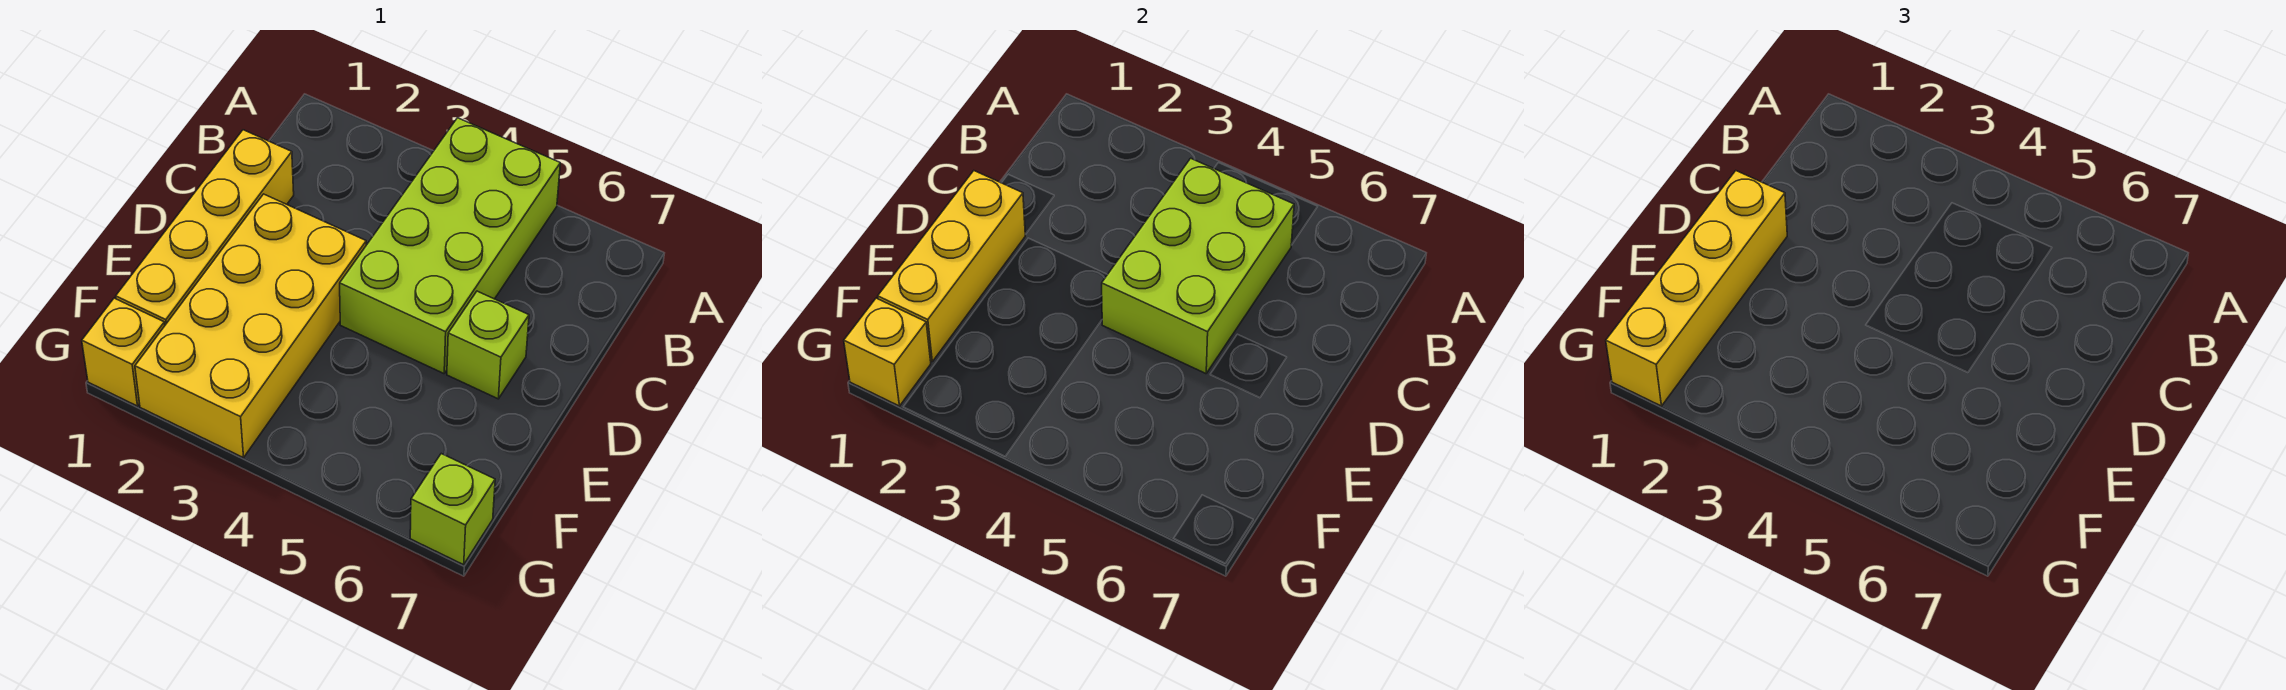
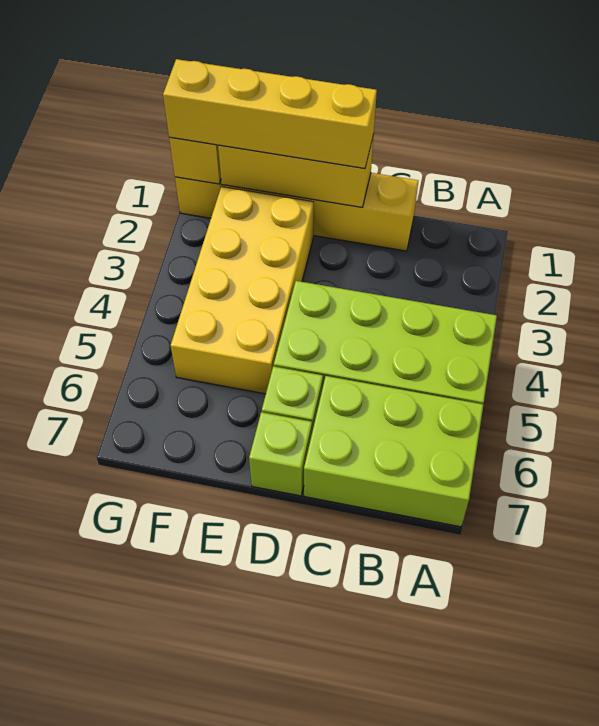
lime brick B4:D5 level 2 -> lime brick A6:C7 level 1
yellow brick D2:G3 level 1 -> yellow brick E2:F5 level 1
lime brick G7 level 1 -> lime brick D7 level 1

